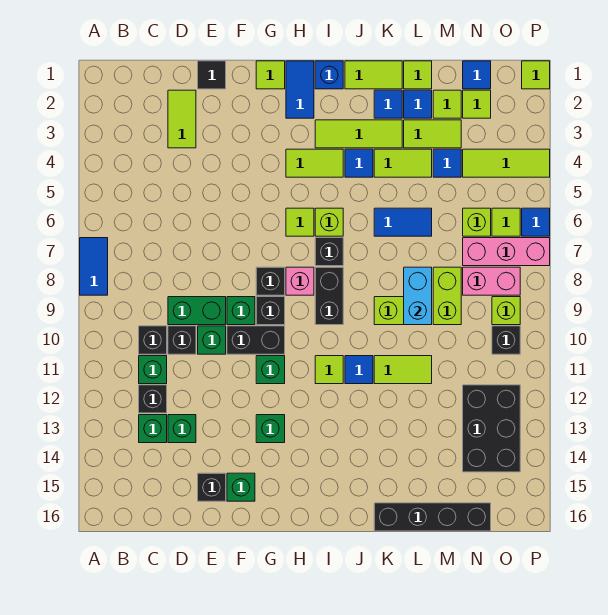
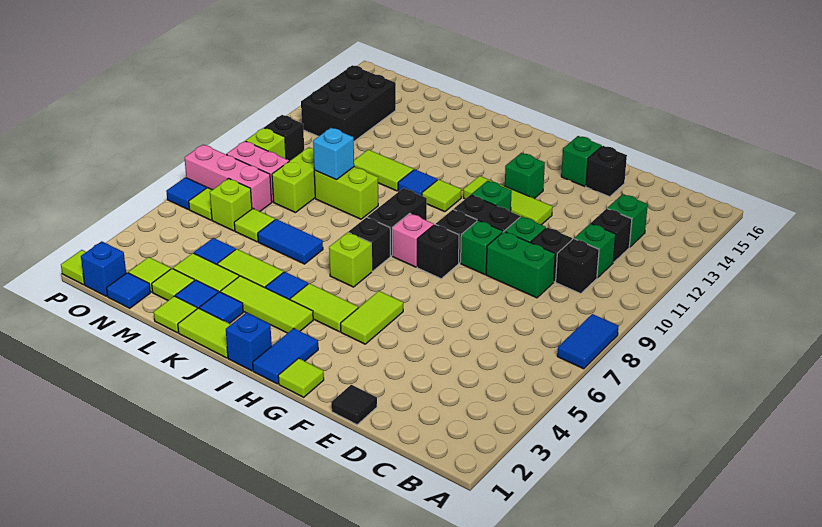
lime tile D2:D3 level 1 -> lime tile G4:G5 level 1
green brick D13 level 1 -> none
lime tile H6 level 1 -> lime tile M6 level 1
black brick K16:N16 level 1 -> none
cyan brick L8:L9 level 2 -> cyan brick L9 level 2
lime tile N4:P4 level 1 -> lime tile F12:H12 level 1
none -> blue brick O1 level 1

